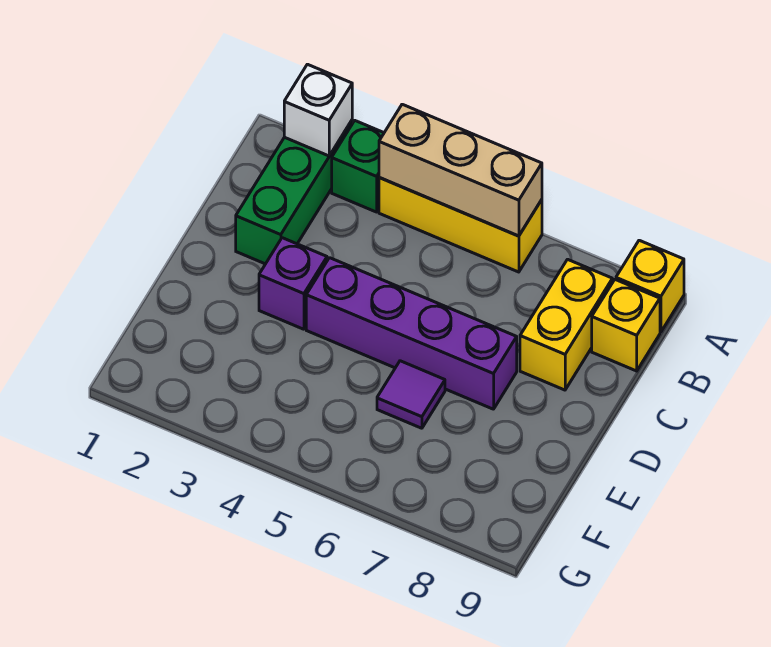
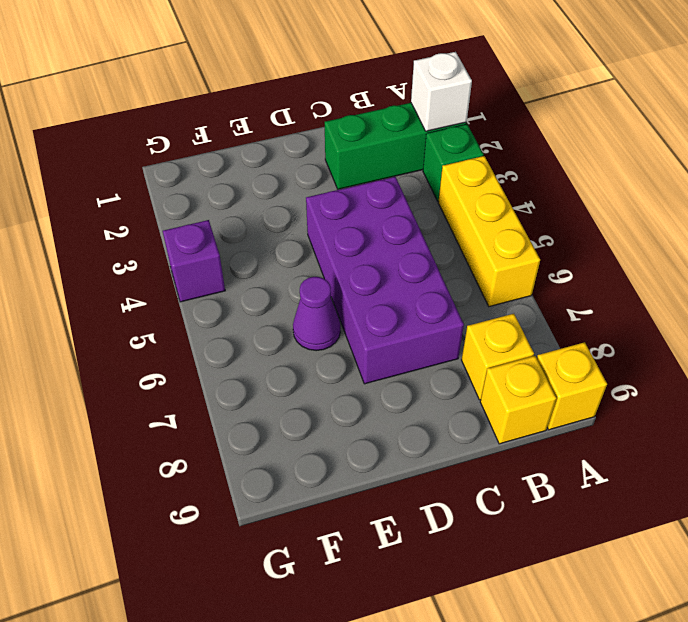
tan brick A4:A6 level 2 -> none
yellow brick B8:C8 level 1 -> yellow brick B8 level 1
purple brick D3 level 1 -> purple brick G4 level 1
purple brick D4:D7 level 1 -> purple brick C4:D7 level 1
purple tile E6 level 1 -> purple cone E6 level 1

